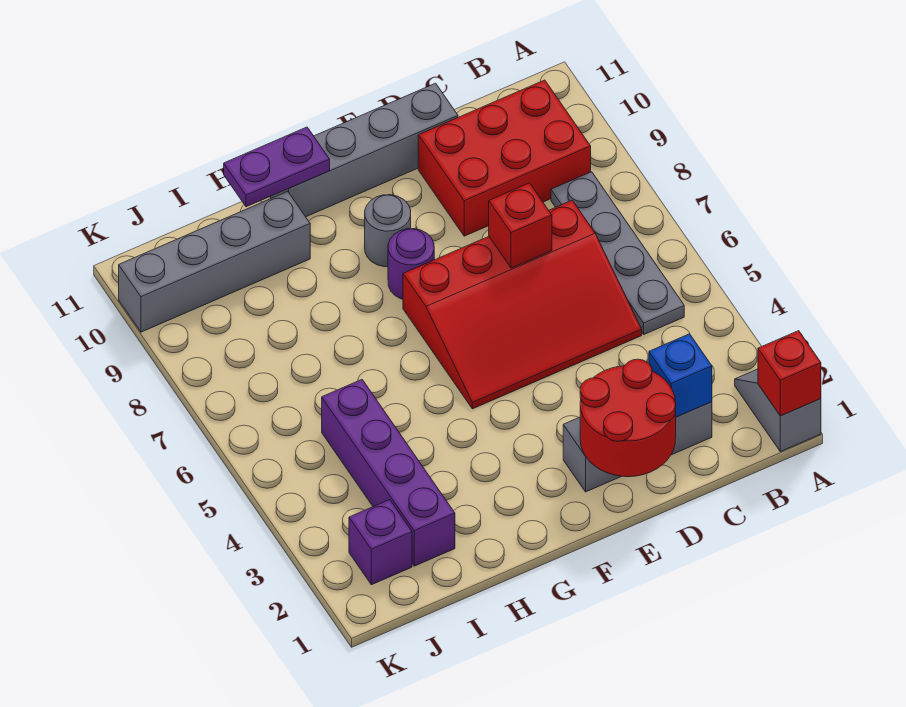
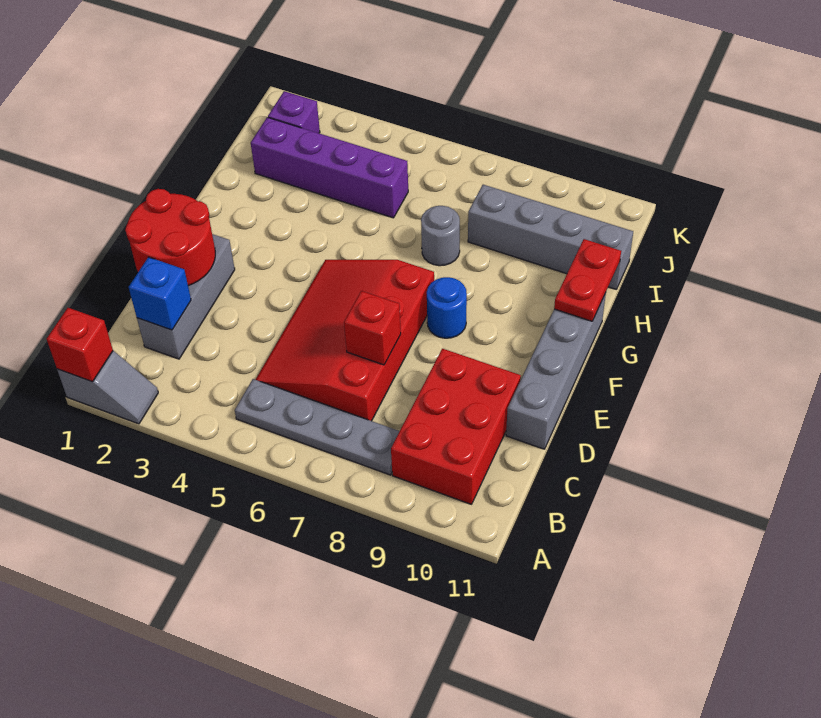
purple round brick F8 level 1 -> blue round brick F8 level 1
grey round brick F9 level 1 -> grey round brick H7 level 1
purple plate G11:H11 level 2 -> red plate G11:H11 level 2
grey brick H10:K10 level 1 -> grey brick I8:I11 level 1

